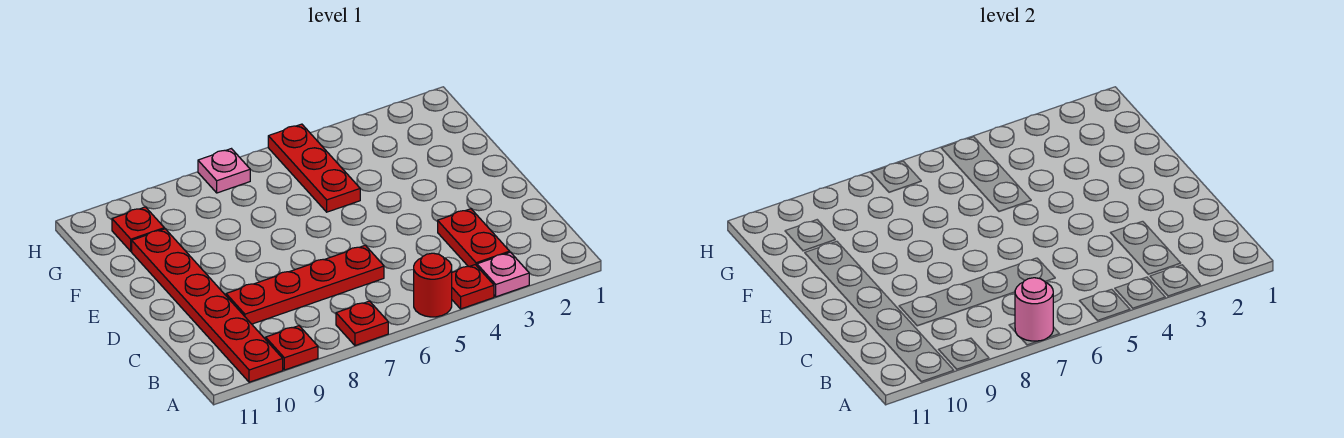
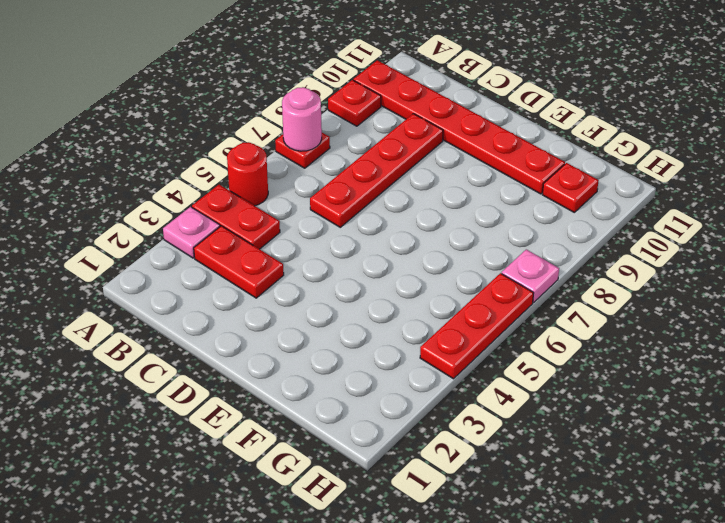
red plate A4 level 1 -> red plate A4:B4 level 1
red plate F5:H5 level 1 -> red plate H4:H6 level 1

